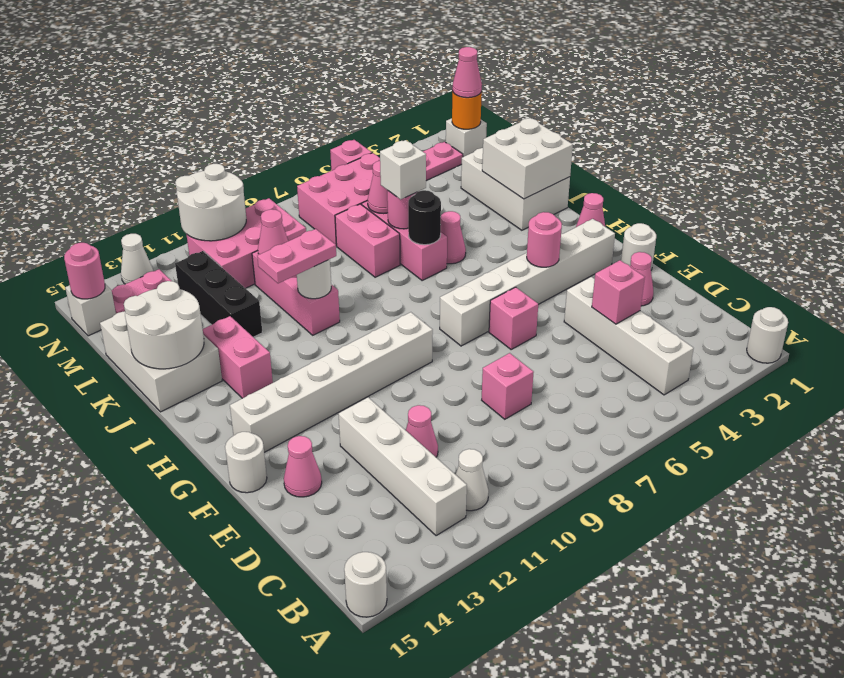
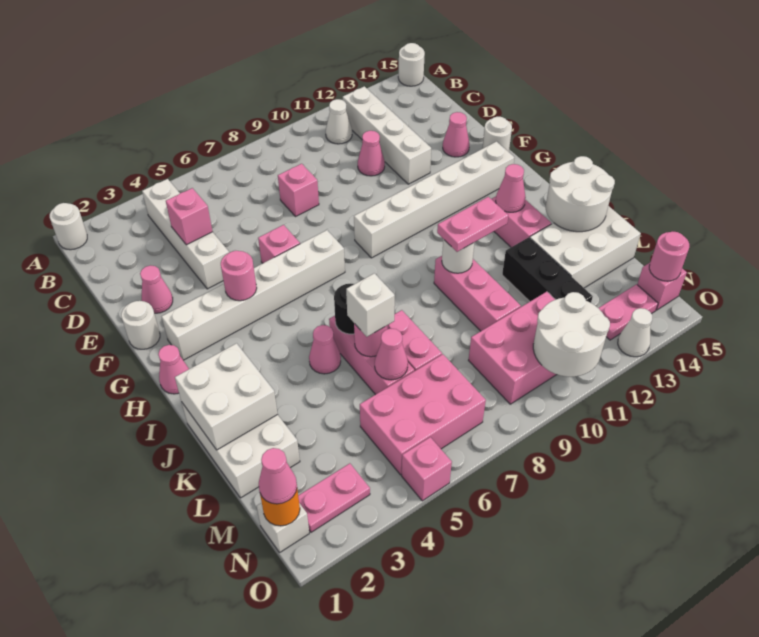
white brick J14:L15 level 1 -> white brick K13:L15 level 1
pink cone L10 level 2 -> pink cone I13 level 2
white brick N15 level 1 -> pink brick N15 level 1

